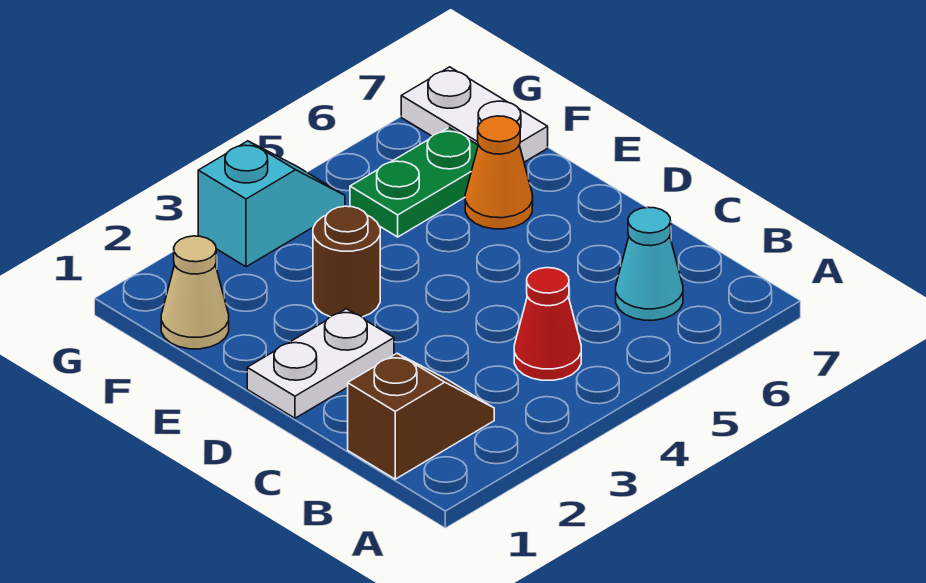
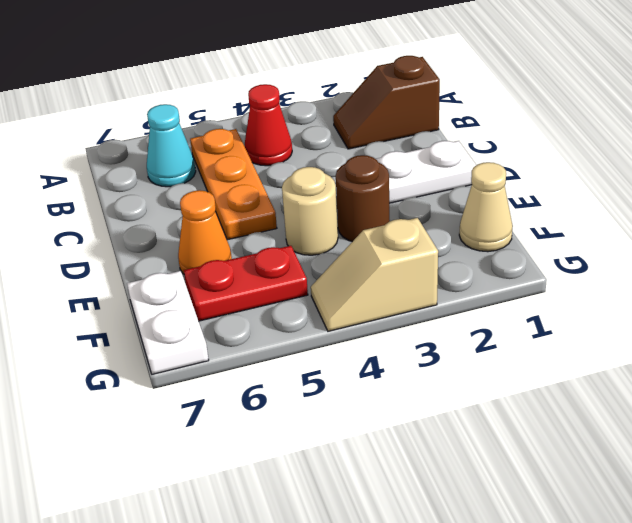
none -> orange plate B5:D5 level 1
none -> tan round brick E4 level 1
green plate F5:F6 level 1 -> red plate F5:F6 level 1
cyan slope G3:G4 level 1 top 3 -> tan slope G3:G4 level 1 top 3

